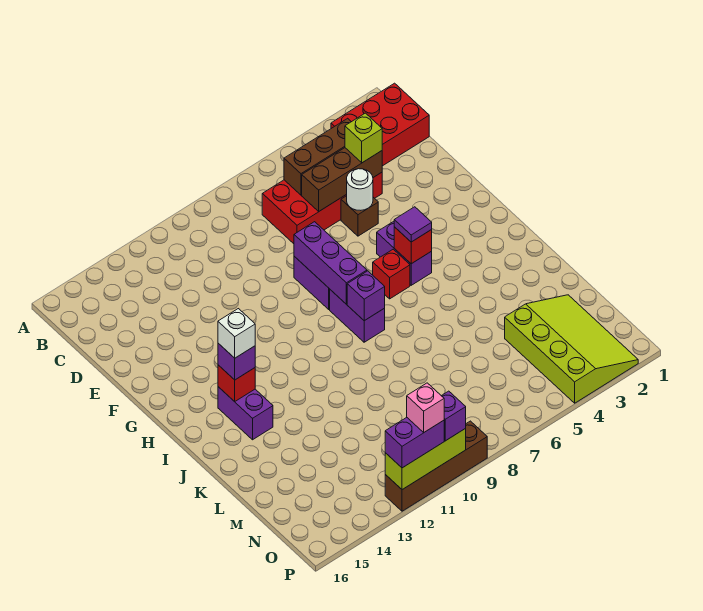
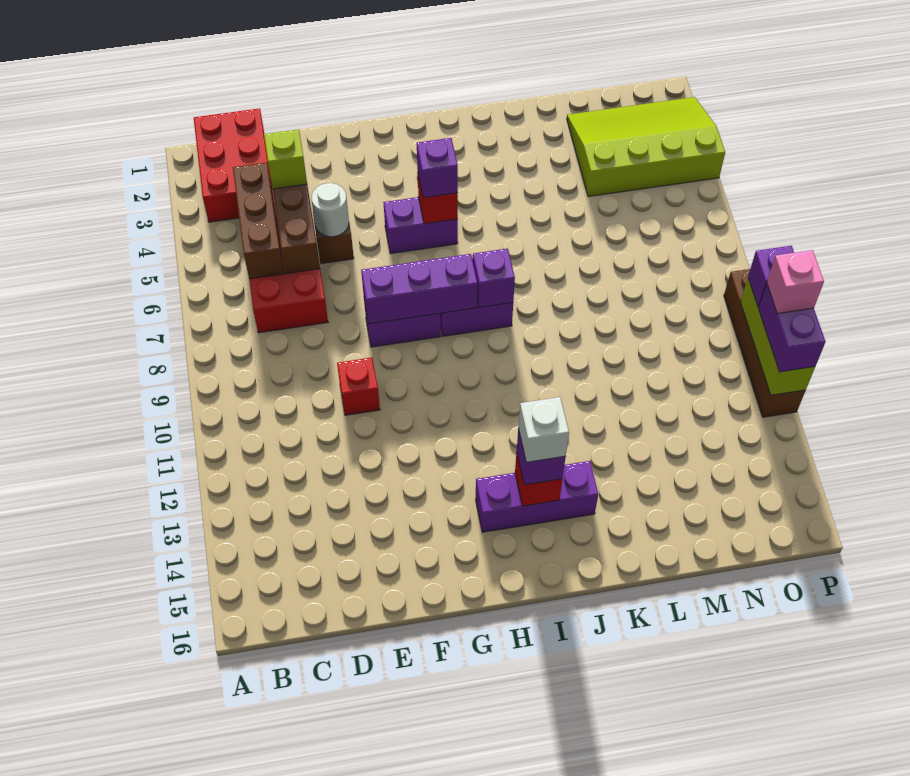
purple tile H5 level 3 -> purple brick H5 level 3
red brick H6 level 1 -> red brick E10 level 1
purple brick I14:J14 level 1 -> purple brick H14:J14 level 1

